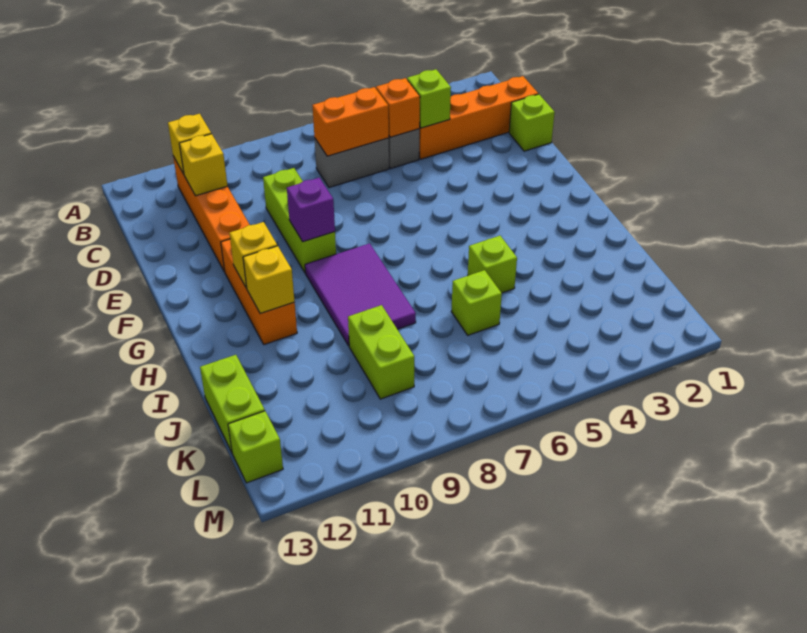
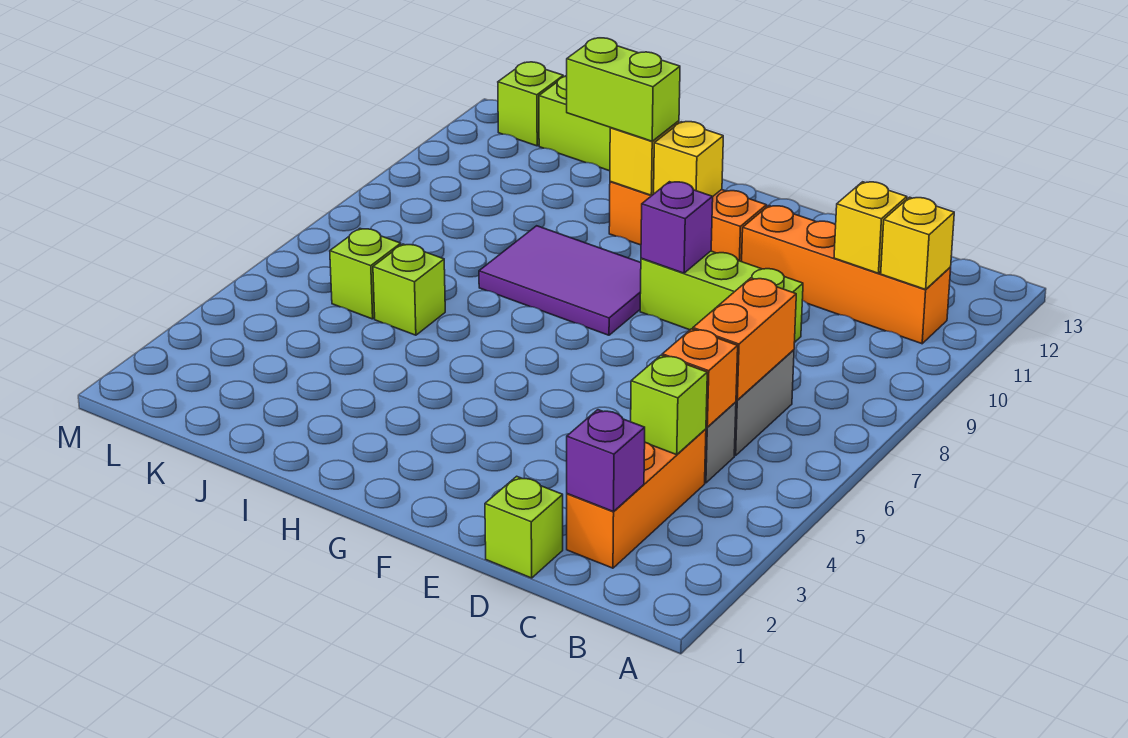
orange brick C1:C4 level 1 -> orange brick C2:C4 level 1
none -> purple brick C2 level 2
lime brick I5 level 1 -> lime brick K6 level 1
lime brick J9:K9 level 1 -> lime brick H11:I11 level 3

